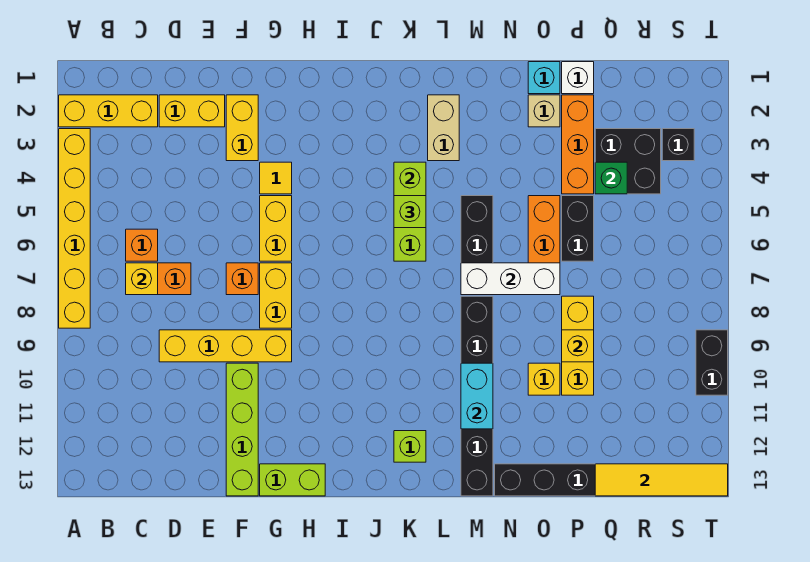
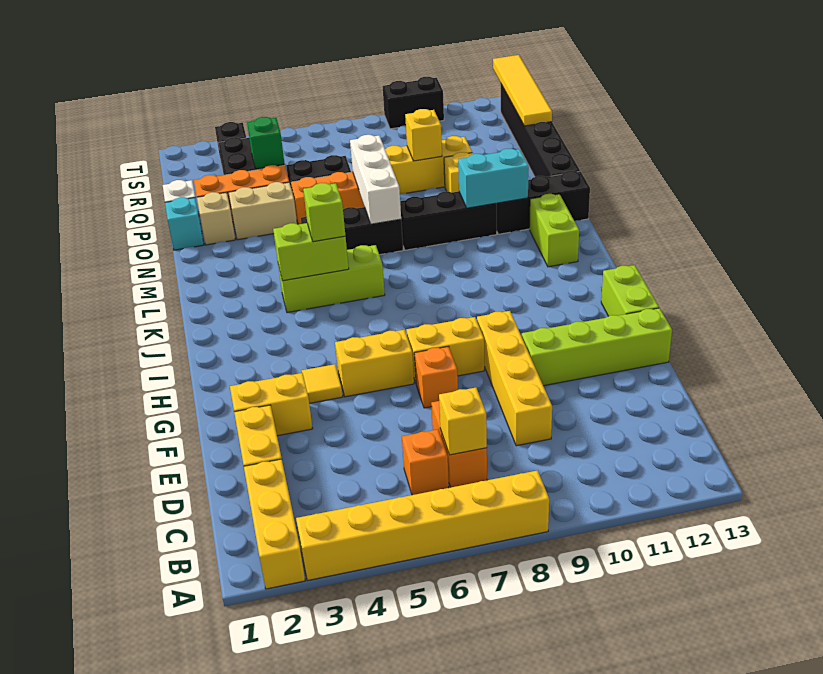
lime brick K12 level 1 -> lime brick K12:L12 level 1
tan brick L2:L3 level 1 -> tan brick O3:O4 level 1

